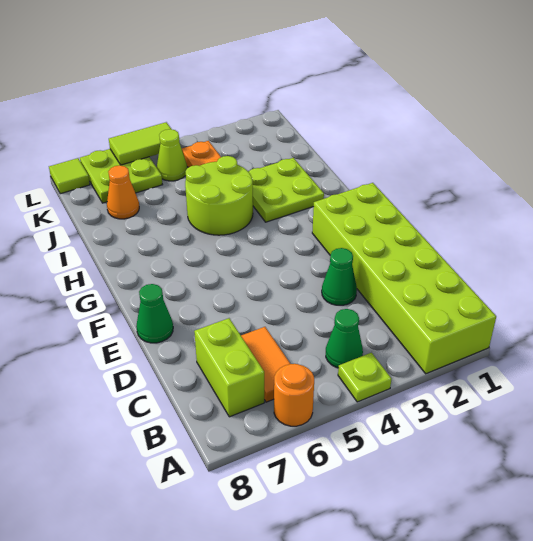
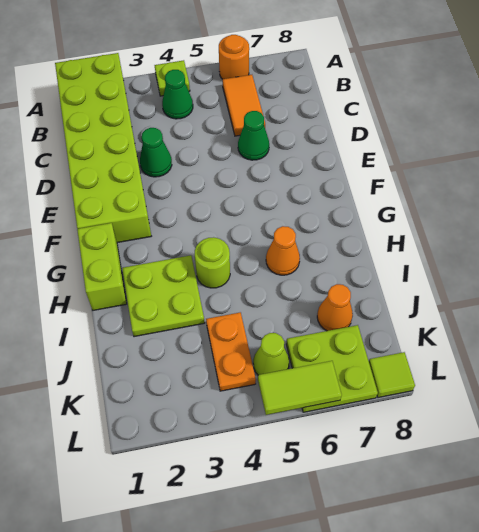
lime brick B7:C7 level 1 -> lime brick G1:H1 level 1
green cone E8 level 1 -> green cone D6 level 1
lime round brick H4:I5 level 1 -> lime round brick H4 level 1
none -> orange cone H6 level 1

